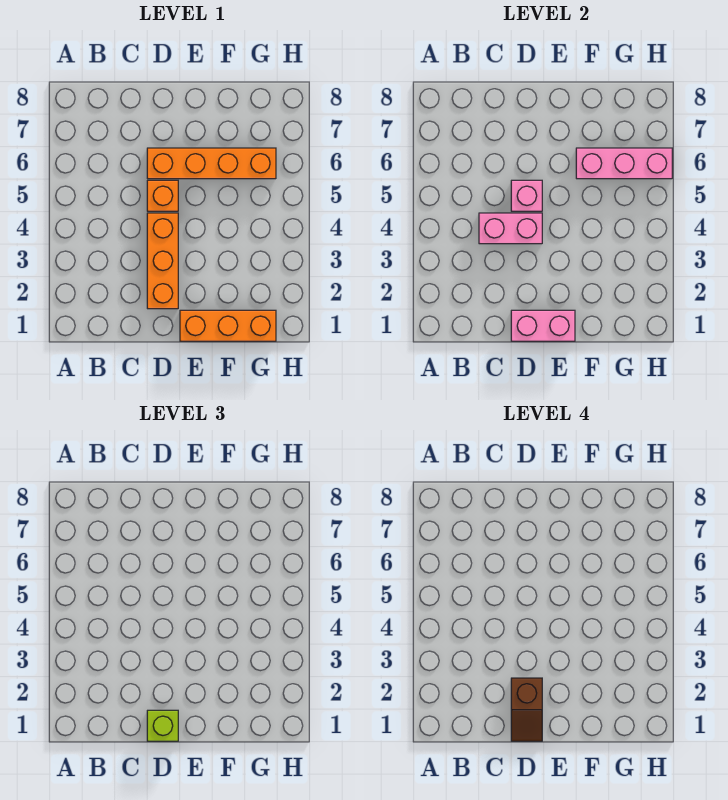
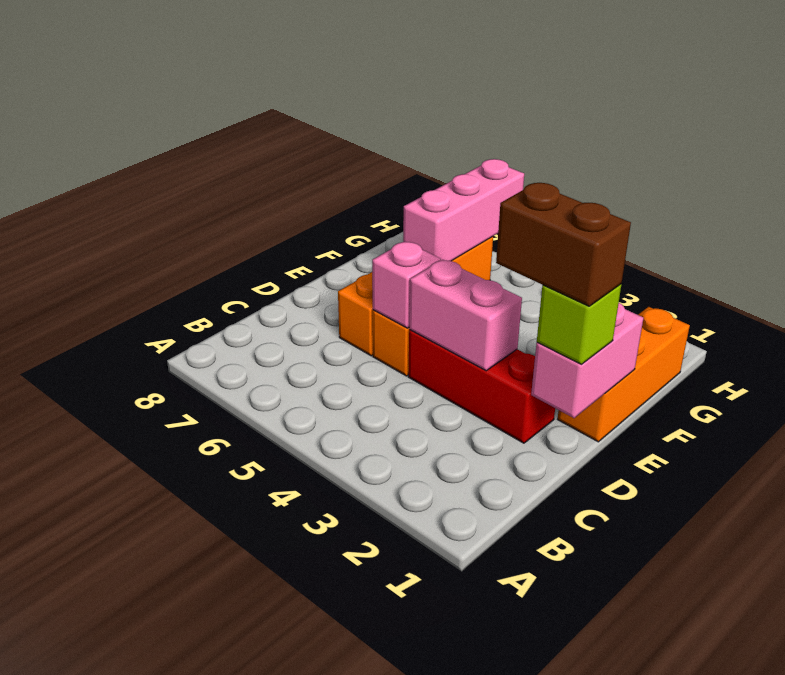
pink brick C4:D4 level 2 -> pink brick D3:D4 level 2
brown slope D1:D2 level 4 top 2 -> brown brick D1:D2 level 4
orange brick D2:D4 level 1 -> red brick D2:D4 level 1

